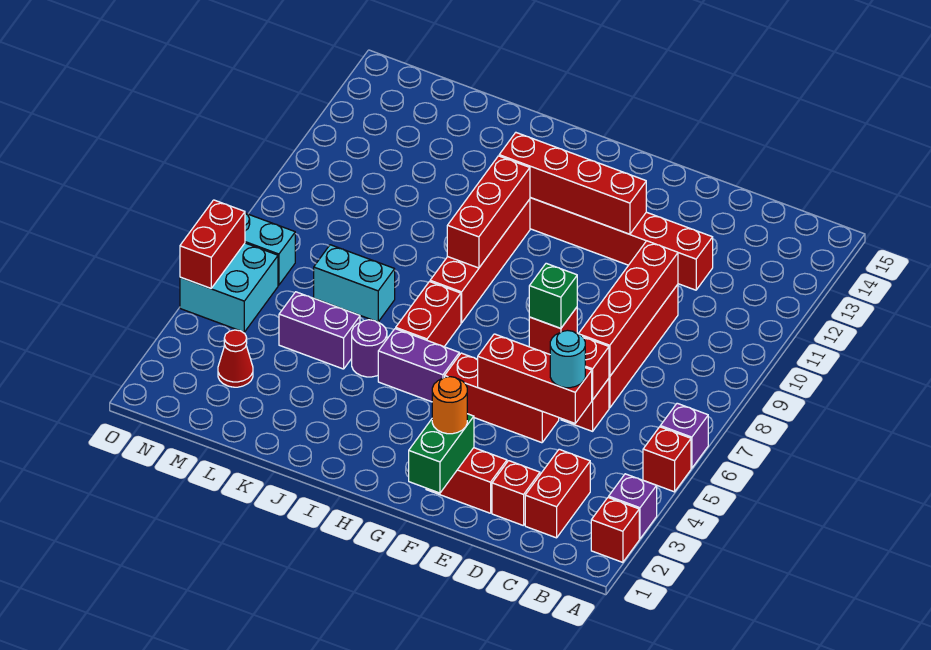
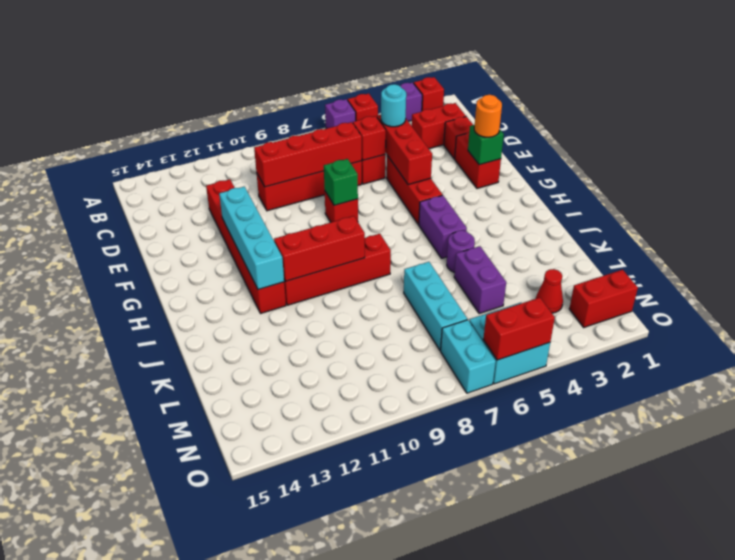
green brick F1:F2 level 2 -> green brick F2 level 2
red brick F12:I12 level 2 -> cyan brick F12:I12 level 2
red brick I6:I7 level 1 -> red brick N1:N2 level 1
cyan brick K7:L7 level 1 -> cyan brick K7:M7 level 1

